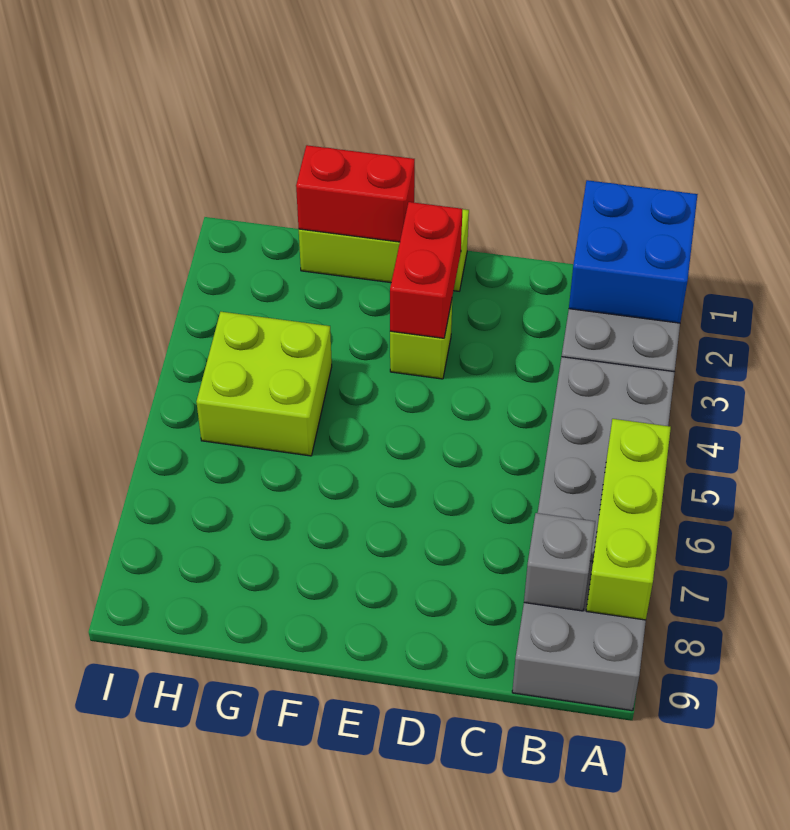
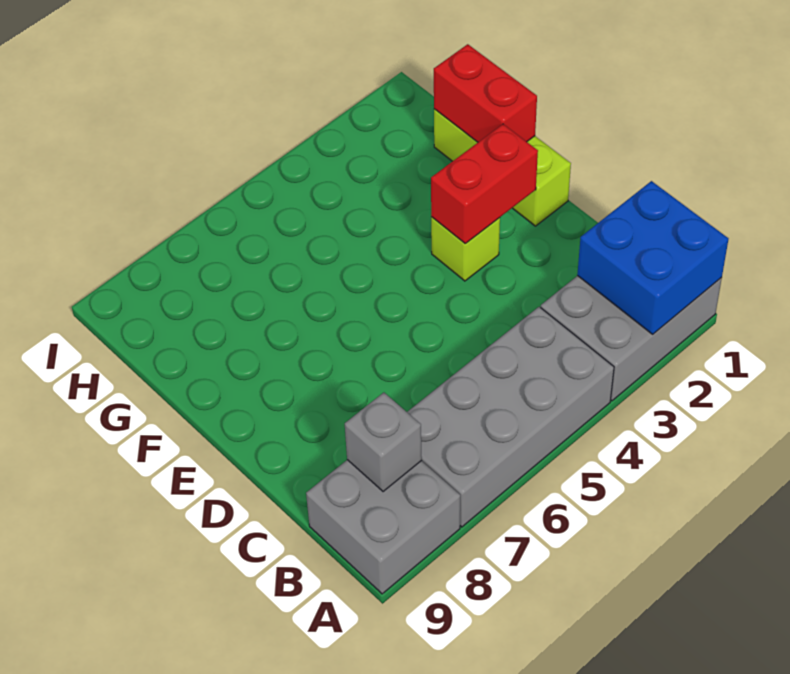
lime brick A6:A8 level 2 -> none
lime brick G4:H5 level 1 -> none

